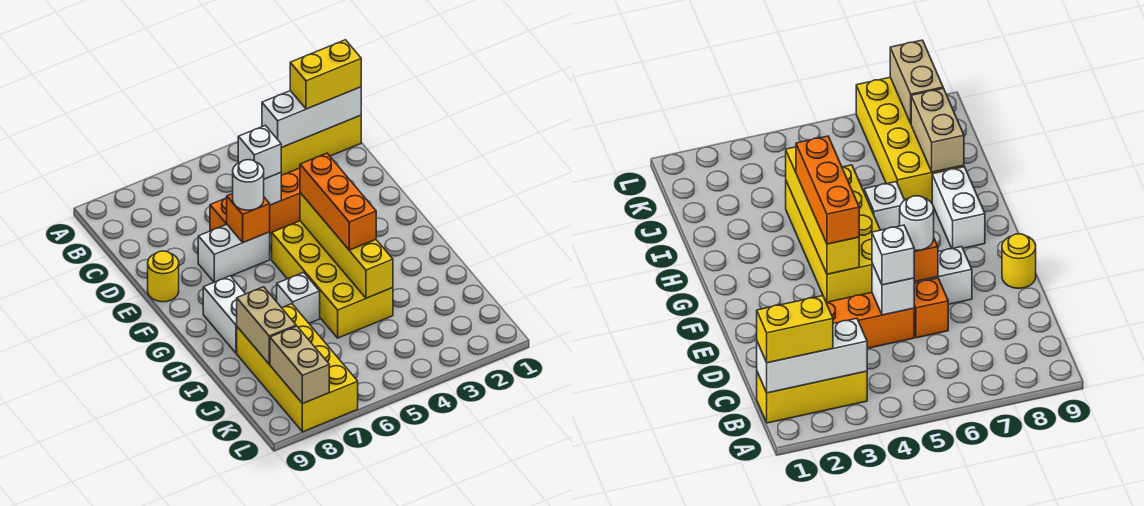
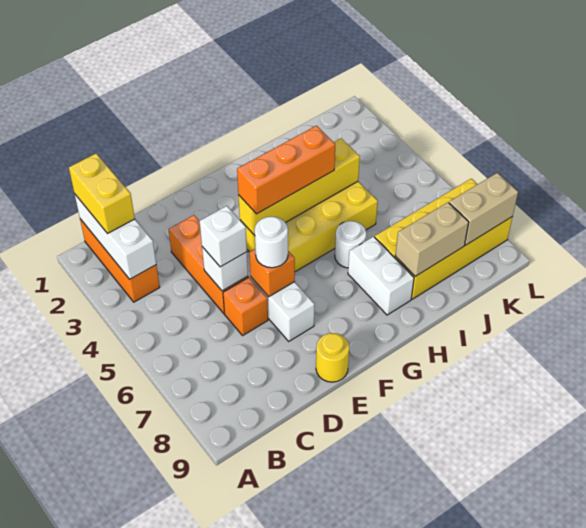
yellow brick B1:B3 level 1 -> orange brick B1:B3 level 1
white brick G8:H8 level 1 -> white brick H7:H8 level 1
white brick H6 level 1 -> white round brick H6 level 1

